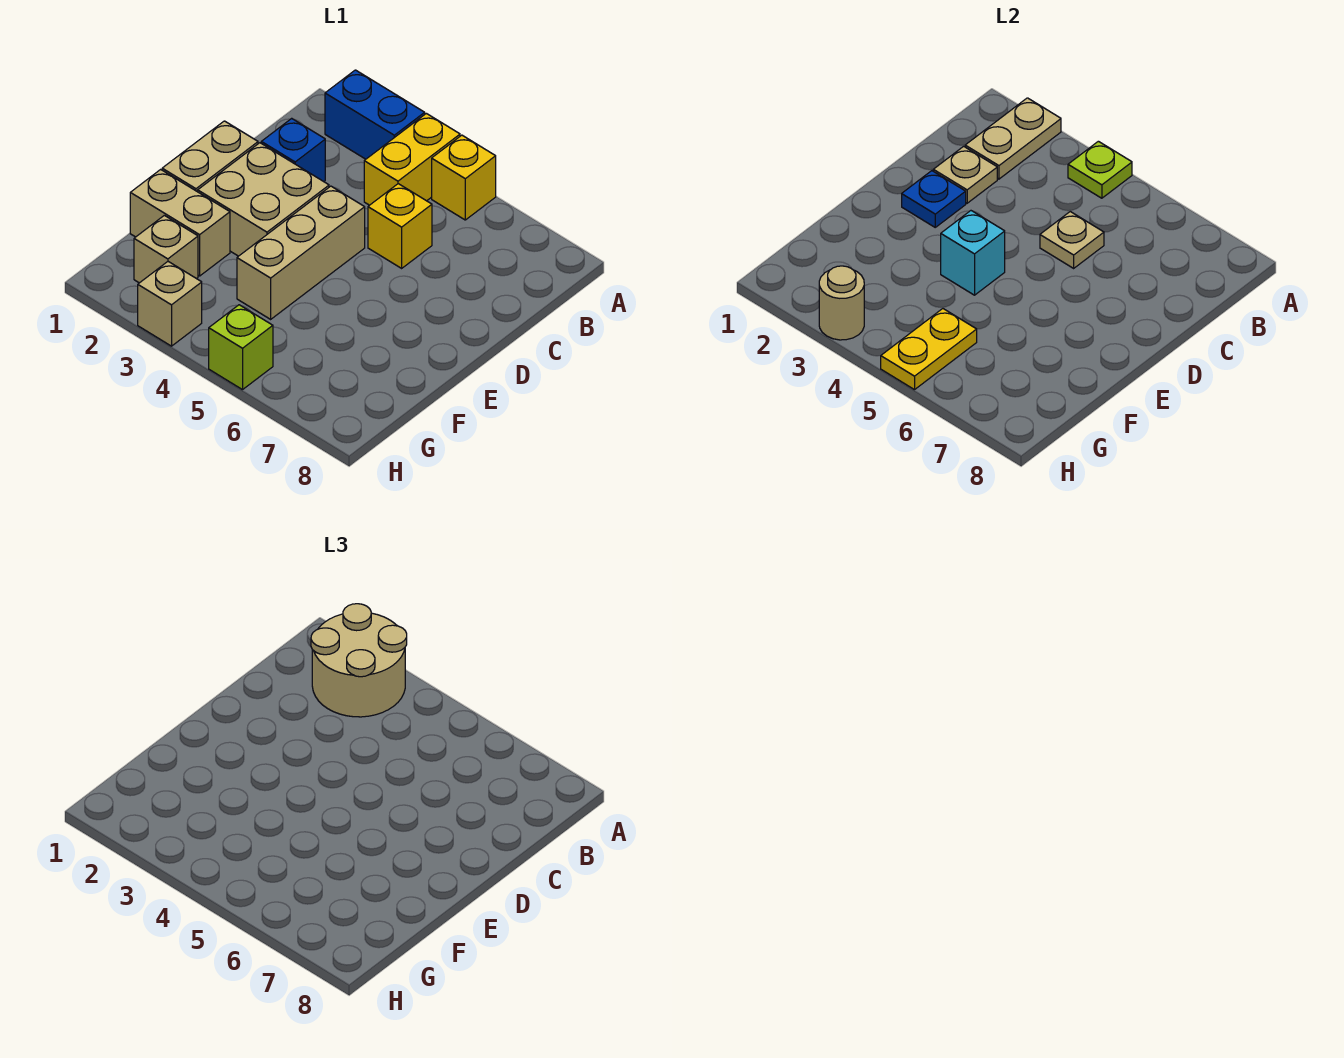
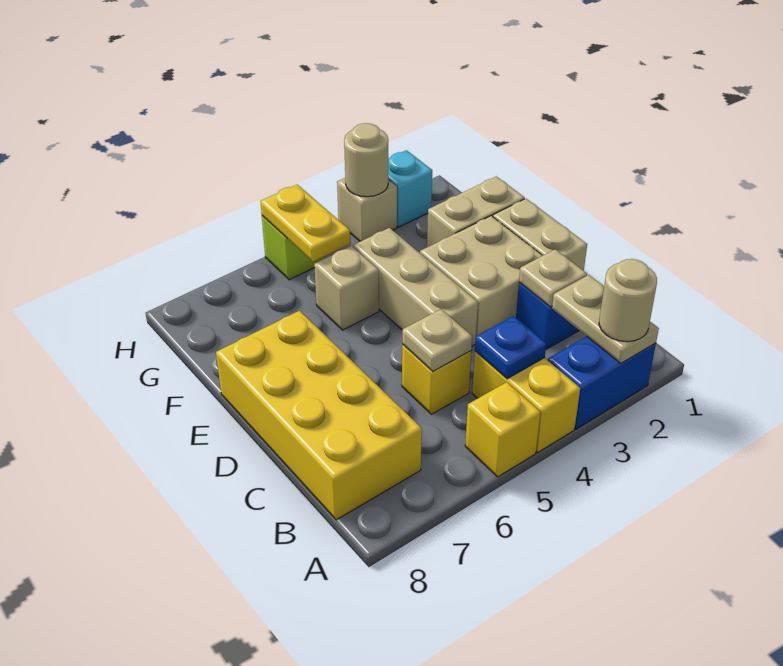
tan round brick A2:B3 level 3 -> tan round brick A2 level 3
lime plate A4 level 2 -> none
none -> yellow brick B7:E8 level 1
blue plate D2 level 2 -> blue plate B4 level 2
cyan brick E4 level 2 -> cyan brick H2 level 1
tan brick G2 level 1 -> tan brick F5 level 1

